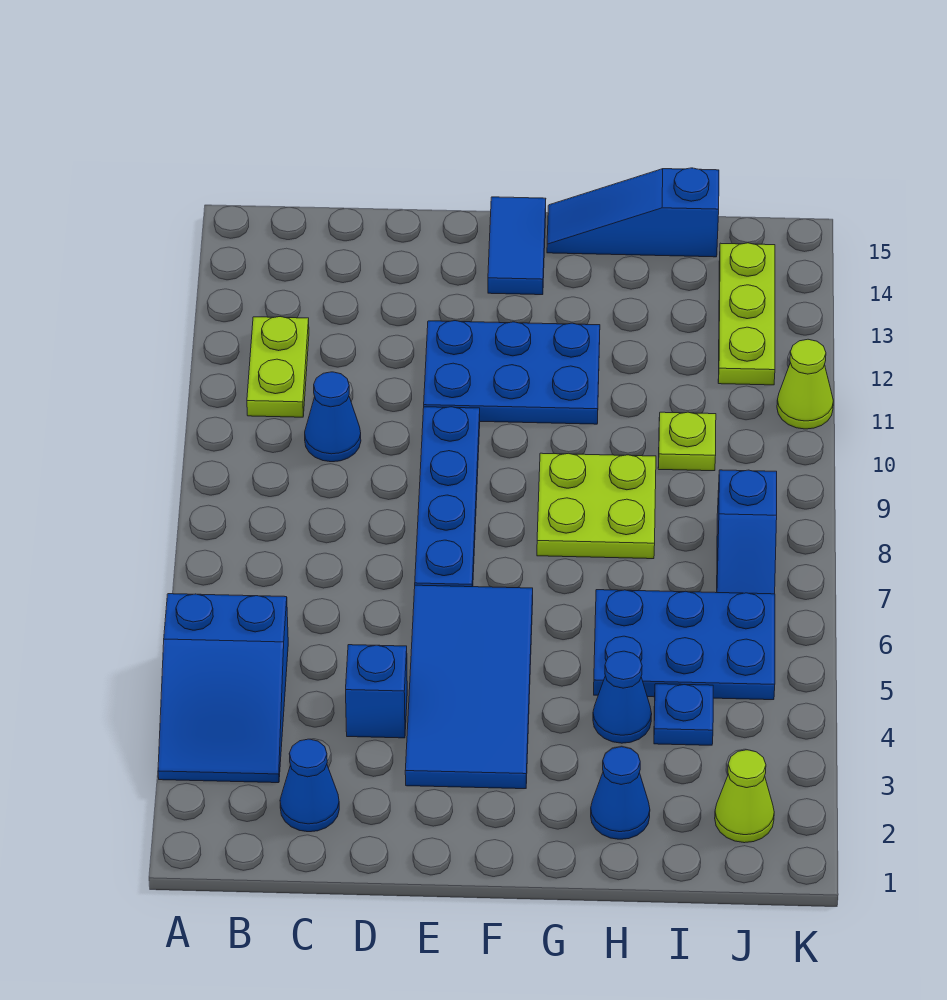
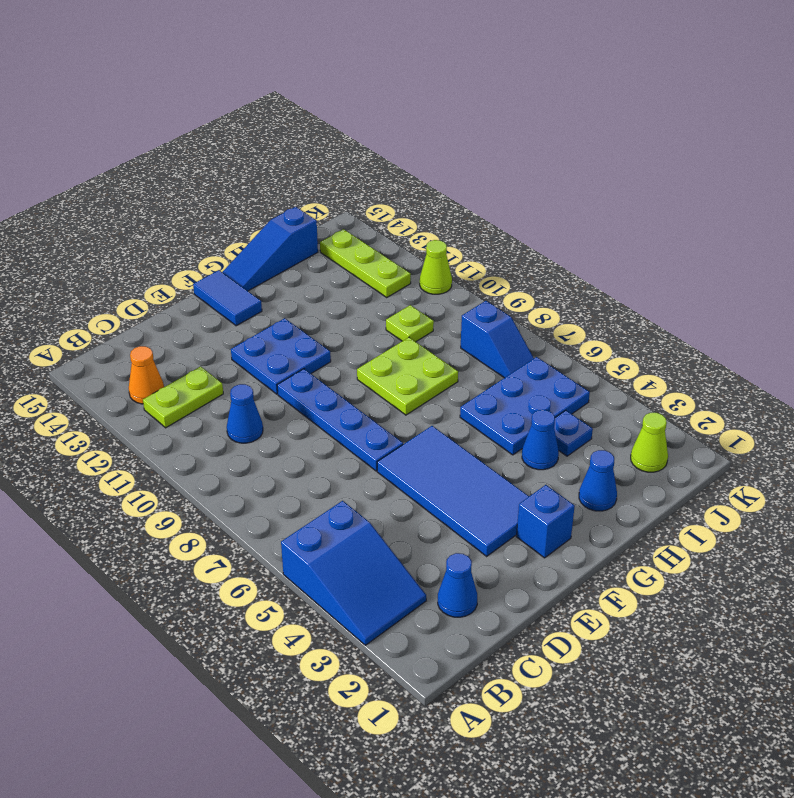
lime plate B11:B12 level 1 -> lime plate B12:C12 level 1
none -> orange cone B13 level 1
blue brick D4 level 1 -> blue brick F2 level 1
blue plate E11:G12 level 1 -> blue plate E11:F12 level 1

